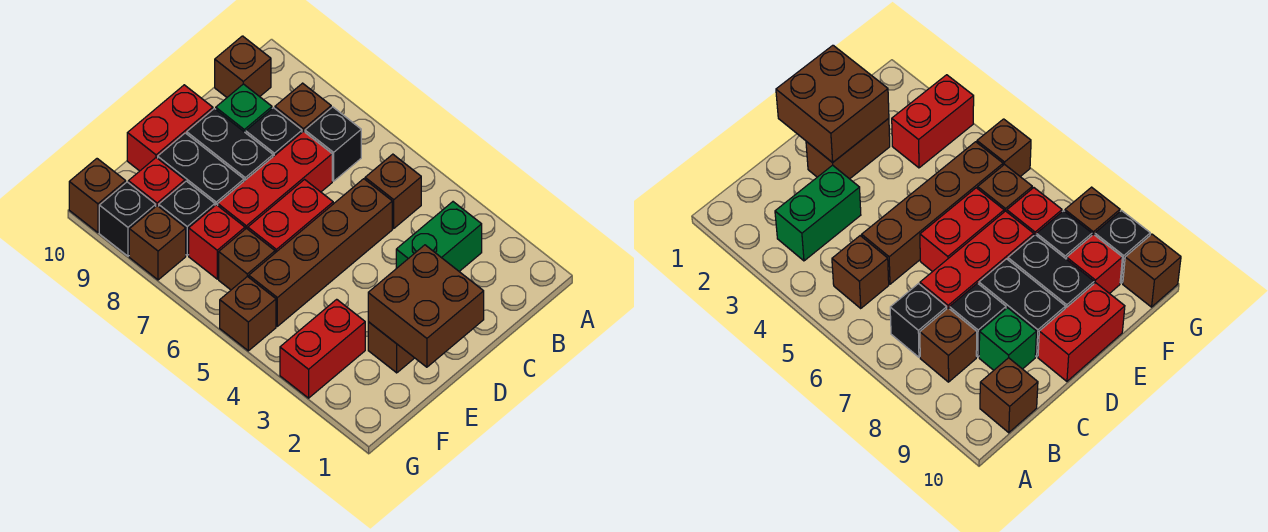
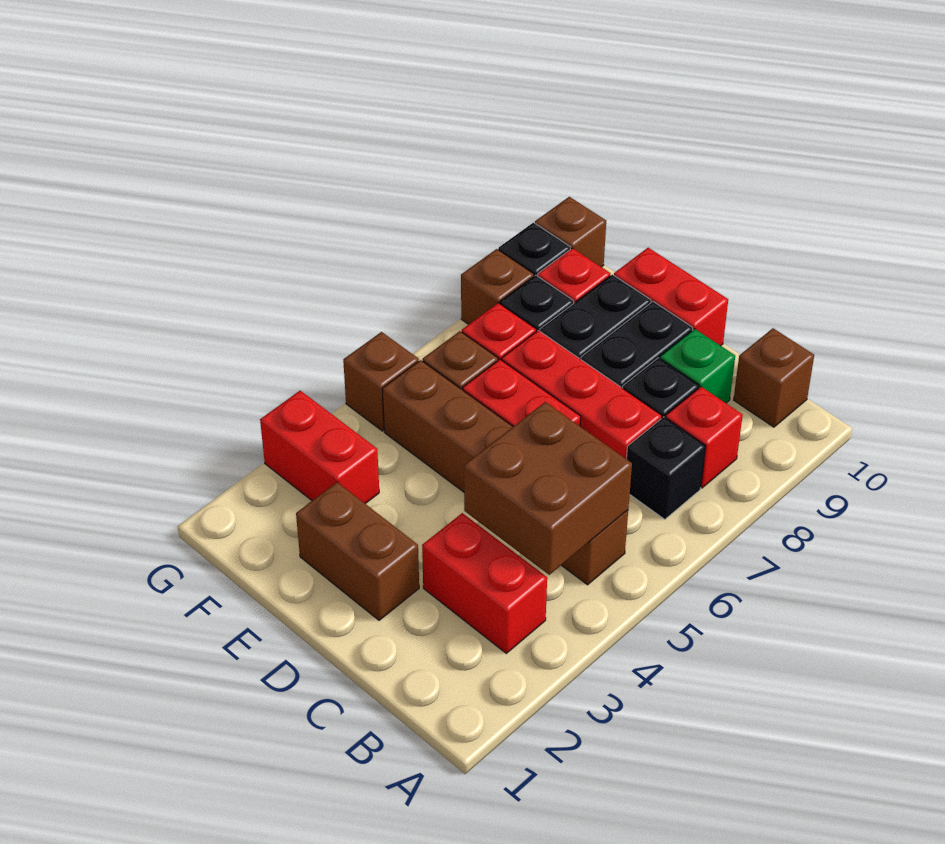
green brick B3:C3 level 1 -> red brick B3:C3 level 1
brown brick B8 level 1 -> red brick B8 level 1
brown brick D1:E2 level 2 -> brown brick B4:C5 level 2

